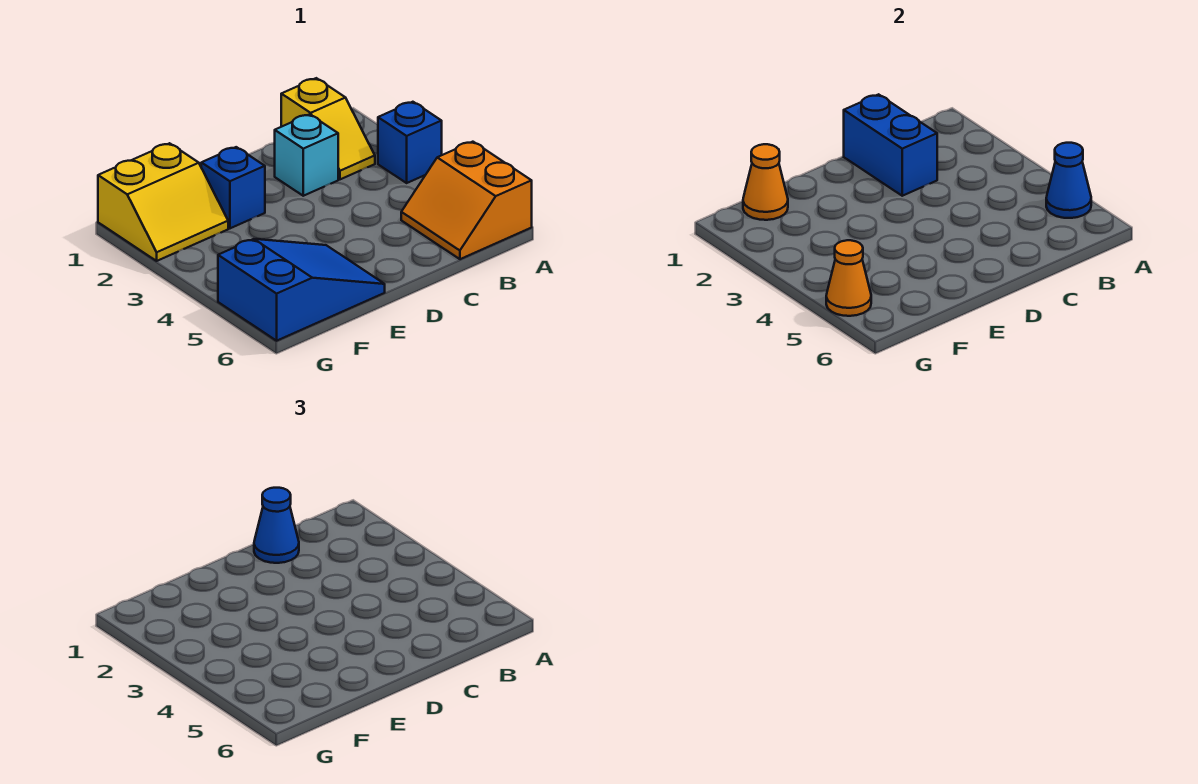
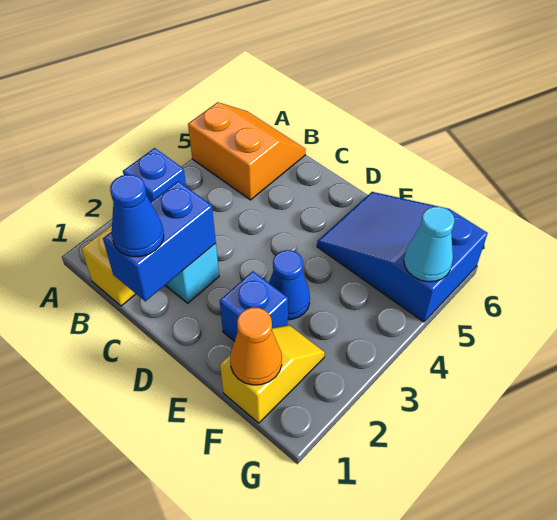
orange slope A5:B6 level 1 top A -> orange slope A5:B6 level 1 top 5
blue cone A5 level 2 -> blue cone E3 level 1
yellow slope F1:G2 level 1 top 1 -> yellow slope F1:F2 level 1 top 1
orange cone G5 level 2 -> cyan cone G5 level 2

